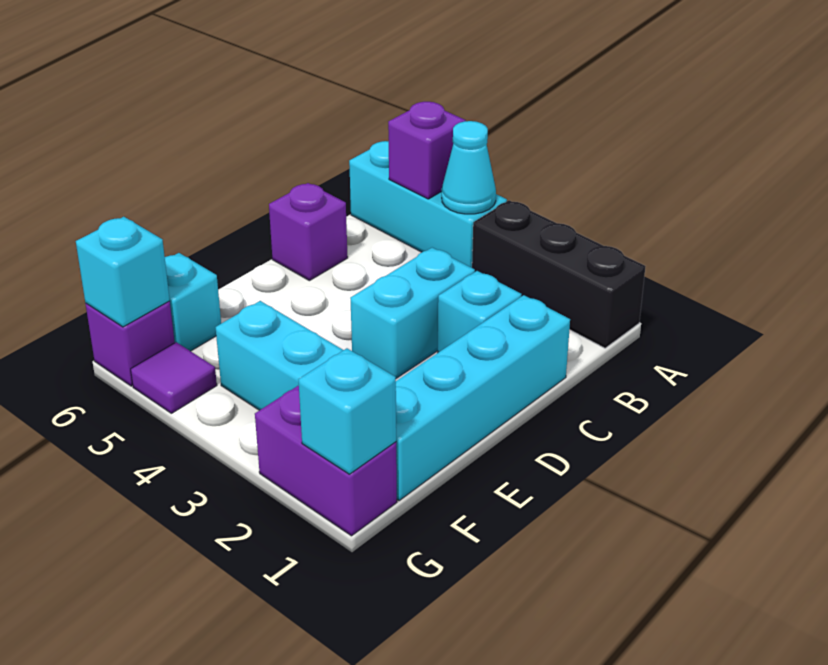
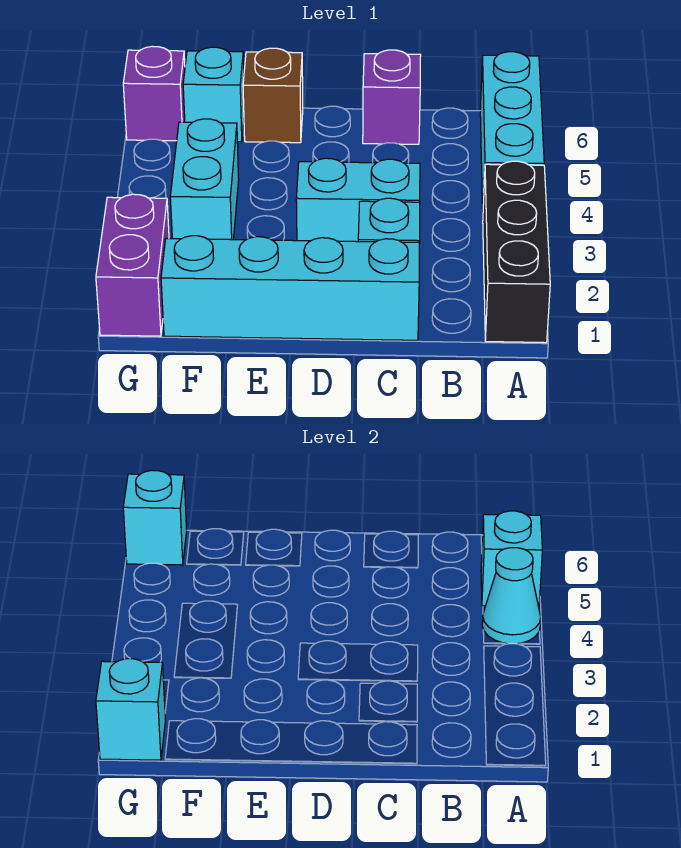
purple brick A5 level 2 -> cyan brick A5 level 2
none -> brown brick E6 level 1
purple tile G5 level 1 -> none

